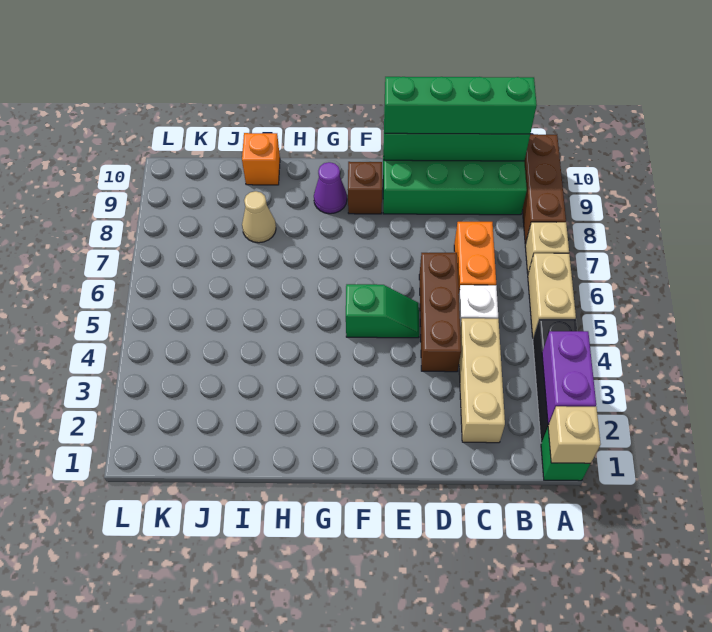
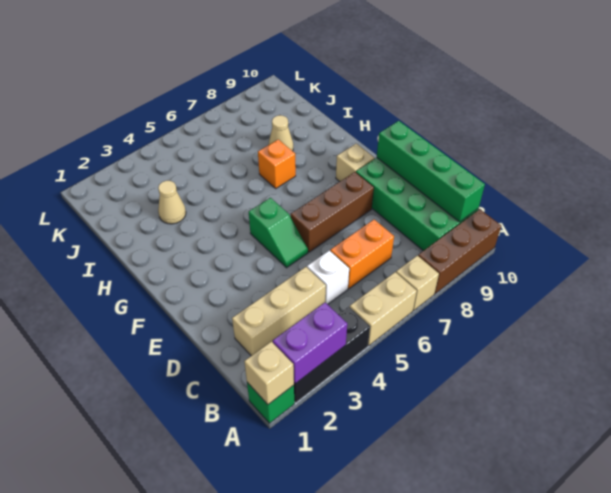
green brick B10:E10 level 3 -> none
brown brick D4:D6 level 1 -> brown brick E6:E8 level 1
brown brick F9 level 1 -> tan brick F9 level 1
purple cone G9 level 1 -> none
none -> tan cone I3 level 1
orange brick I10 level 1 -> orange brick H7 level 1

